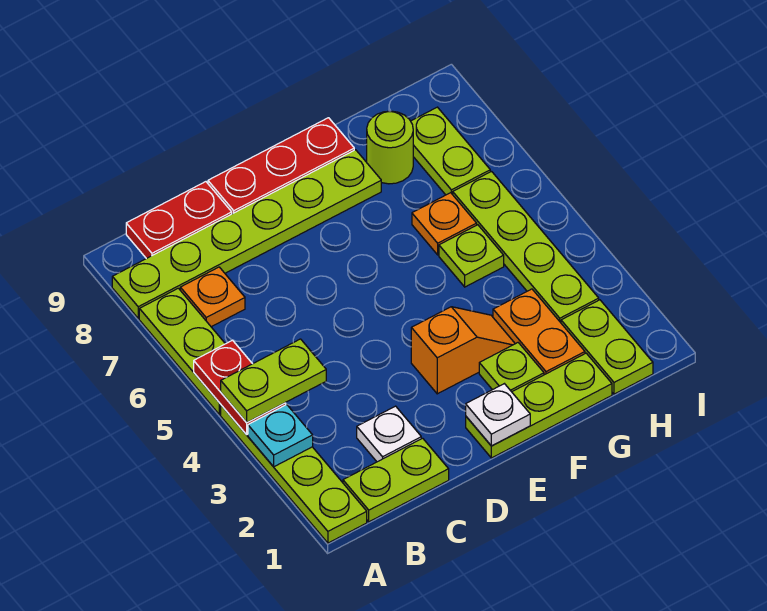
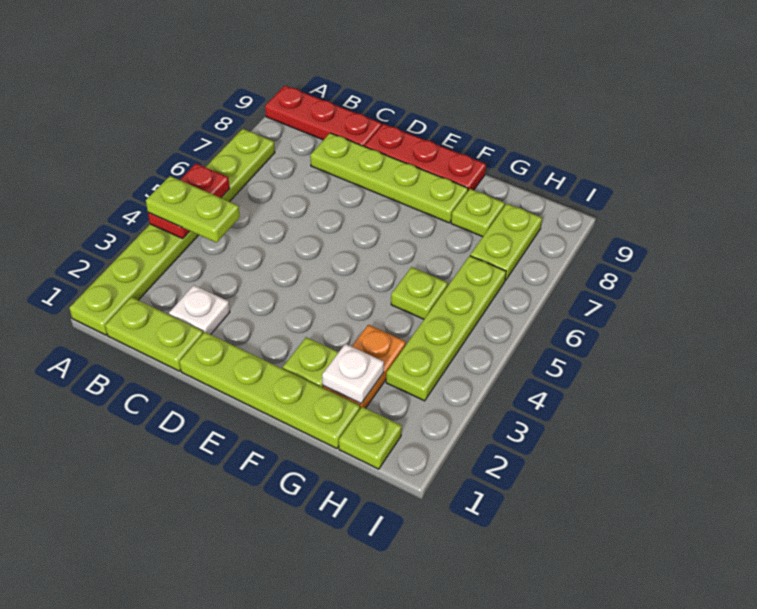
cyan plate A3 level 2 -> none
lime plate A8:F8 level 1 -> lime plate C8:F8 level 1
orange plate B7 level 1 -> none
red plate B9:C9 level 1 -> red plate A9:C9 level 1
lime plate E1:G1 level 1 -> lime plate D1:G1 level 1
white plate E1 level 2 -> white plate G2 level 2
orange slope E3:F3 level 1 top E -> none
orange plate G6 level 1 -> none
lime round brick G8 level 1 -> lime plate G8 level 1
lime plate H1:H2 level 1 -> lime plate H1 level 1

